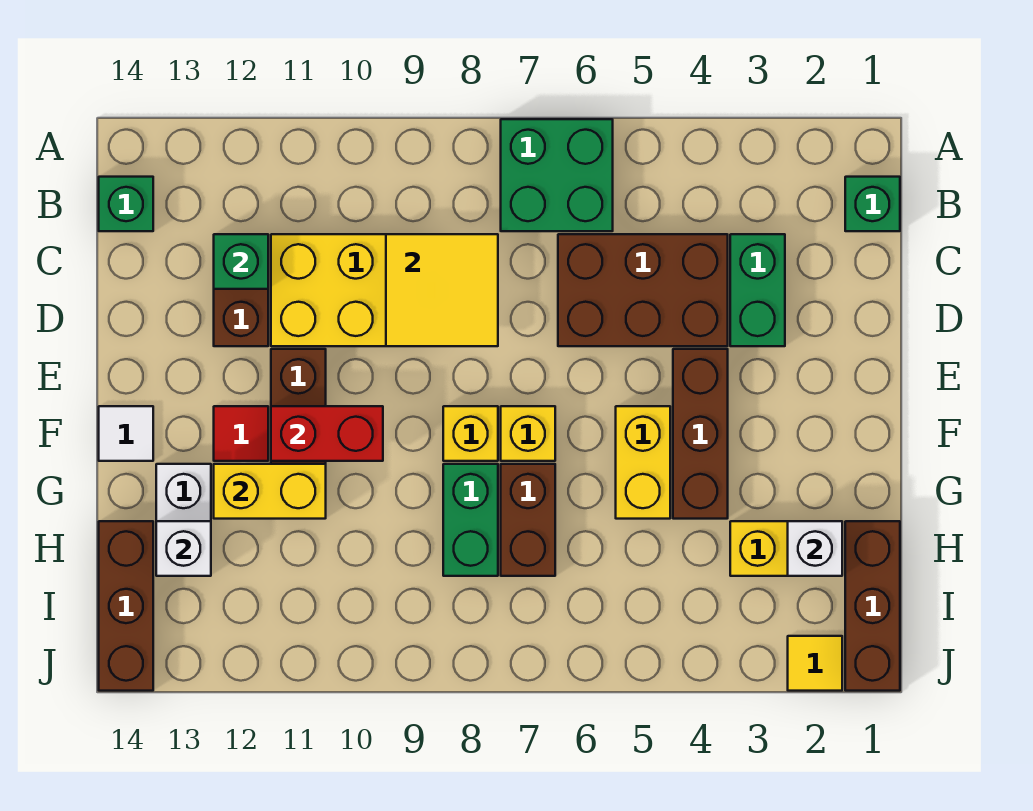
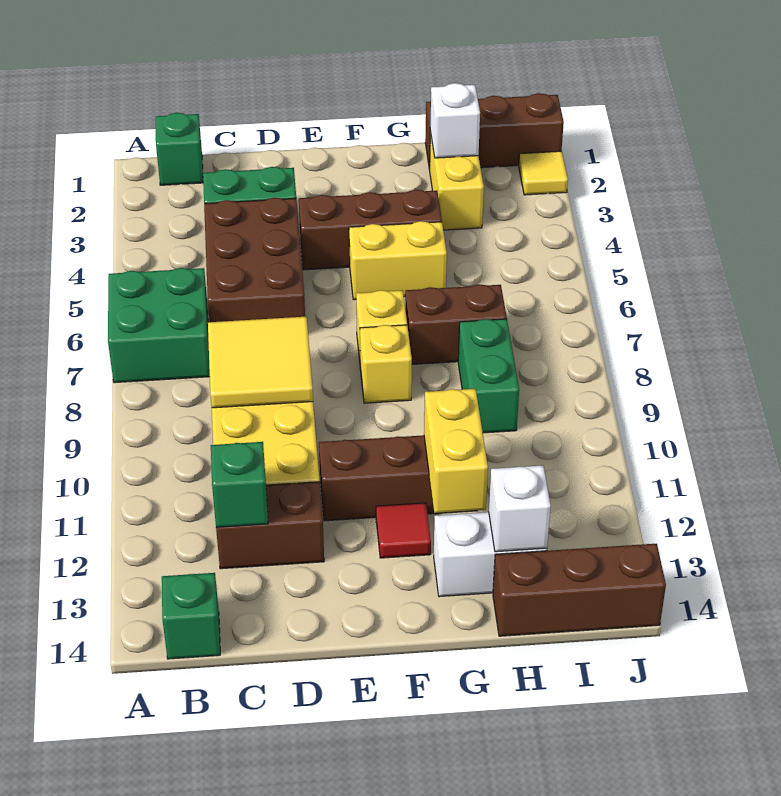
red brick F10:F11 level 2 -> none
white tile F14 level 1 -> none
green brick G8:H8 level 1 -> green brick H8:H9 level 1

